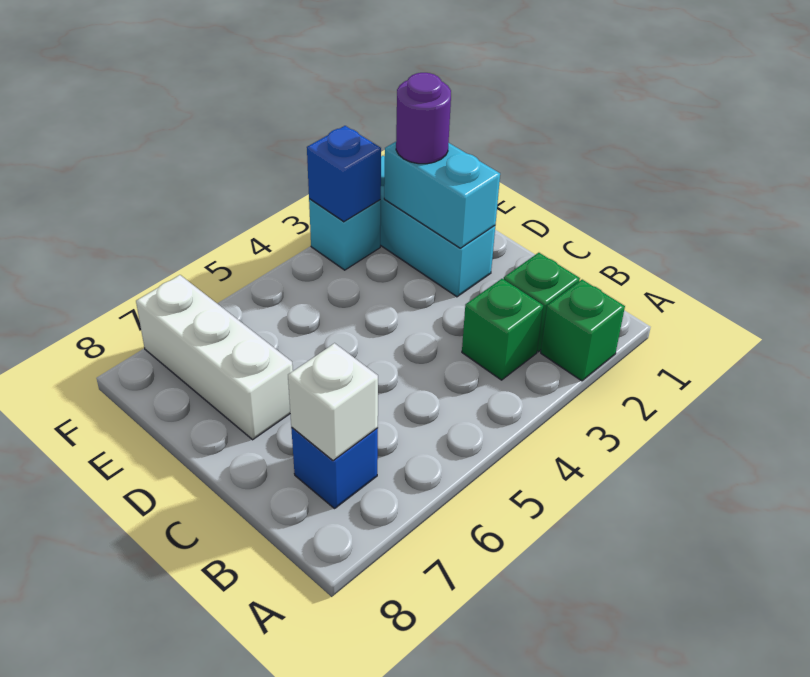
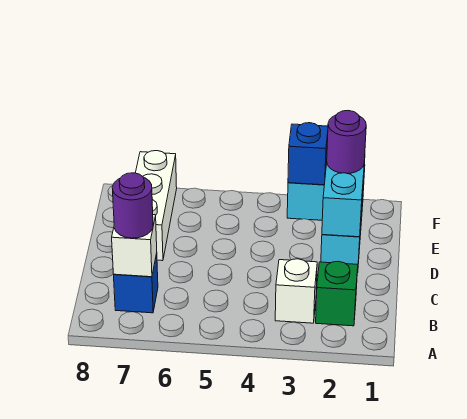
green brick A2 level 1 -> none
green brick B3 level 1 -> white brick B3 level 1
none -> purple round brick B7 level 3

